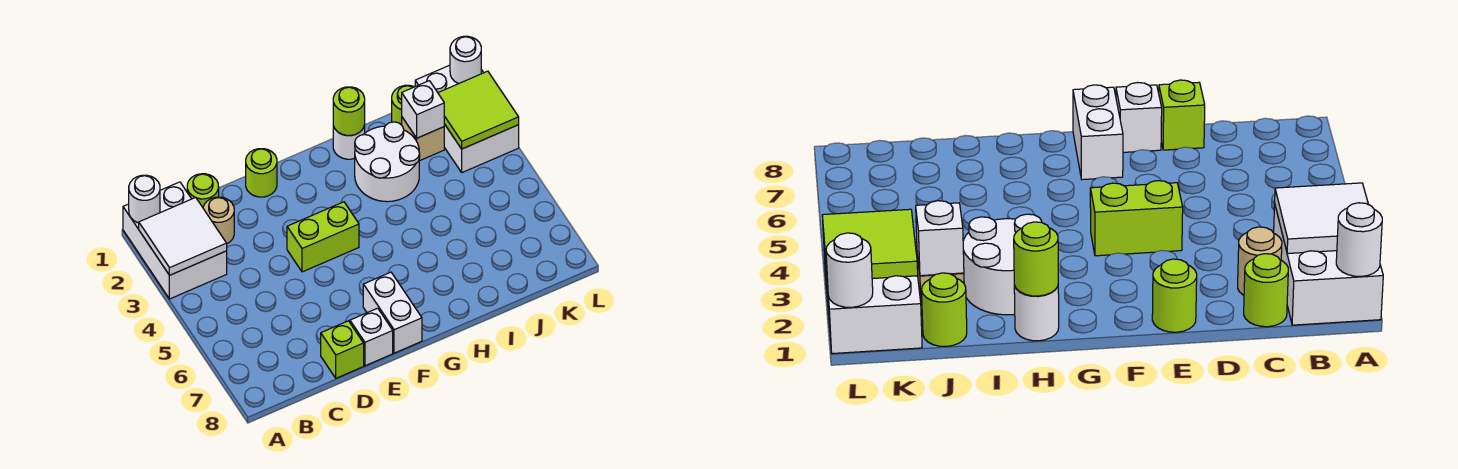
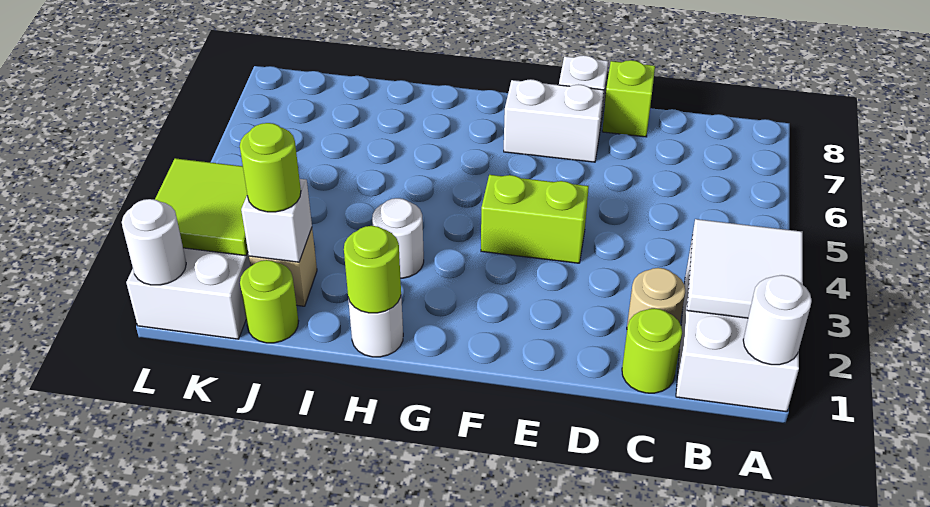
lime round brick E1 level 1 -> lime round brick J2 level 3
white brick F7:F8 level 1 -> white brick E7:F7 level 1
white round brick H2:I3 level 1 -> white round brick H3 level 1

